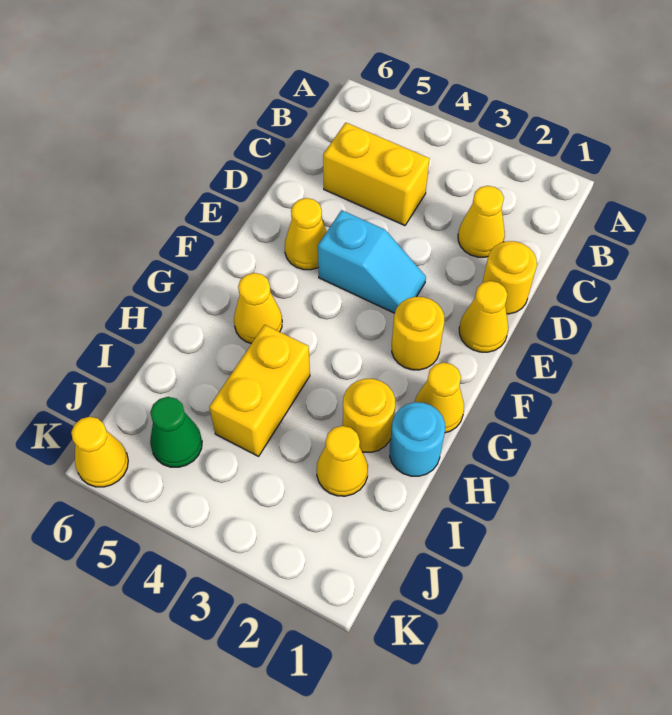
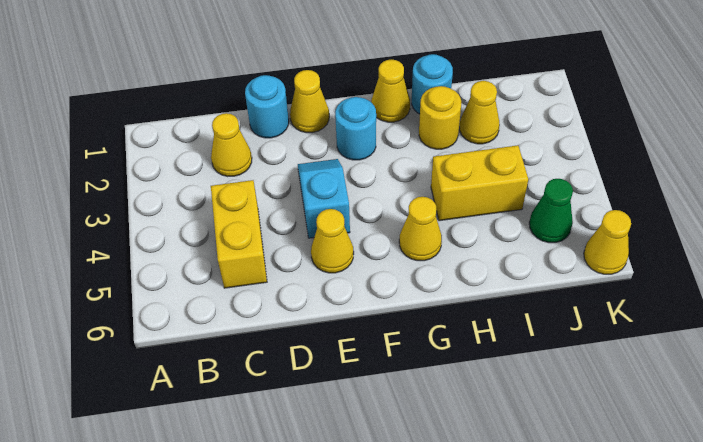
yellow round brick D1 level 1 -> cyan round brick D1 level 1
yellow round brick F2 level 1 -> cyan round brick F2 level 1

